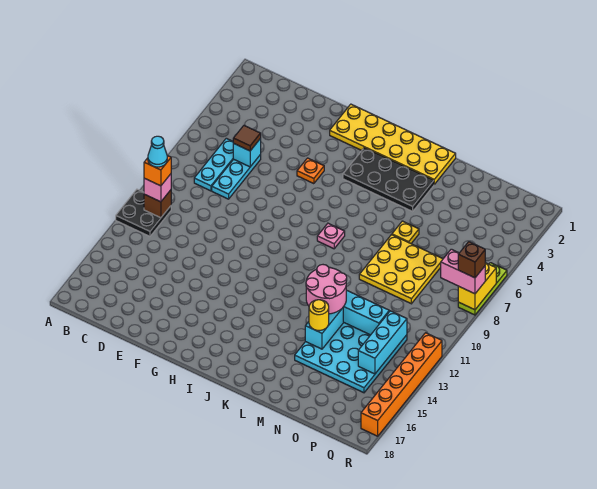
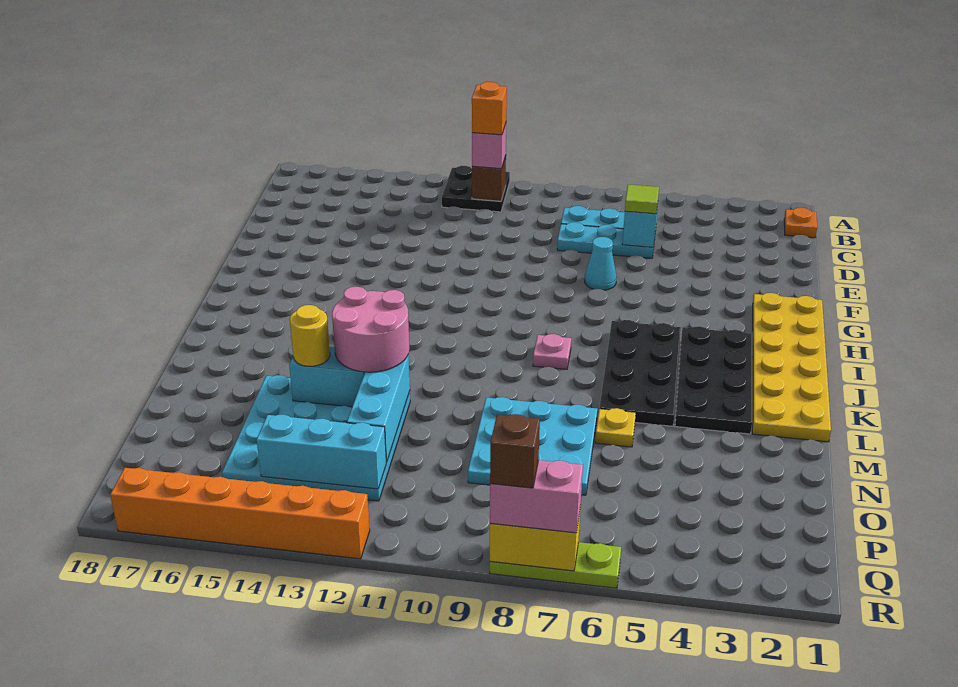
cyan cone B11 level 5 -> cyan cone F7 level 1
brown tile D6 level 3 -> lime tile D6 level 3
orange plate G5 level 1 -> orange plate B1 level 1
none -> black plate I5:L6 level 1
yellow plate M7:O9 level 1 -> cyan plate M7:O9 level 1
pink brick Q8:R8 level 3 -> pink brick R7:R8 level 3

